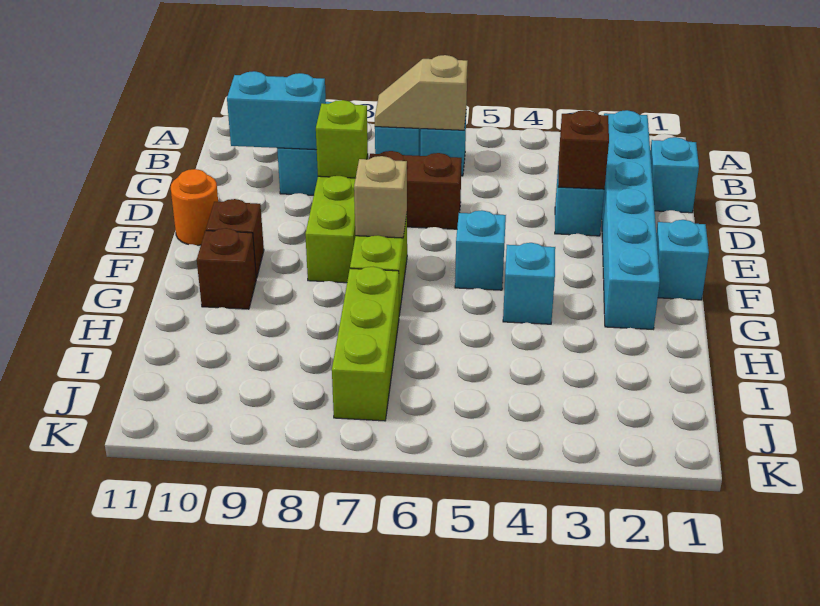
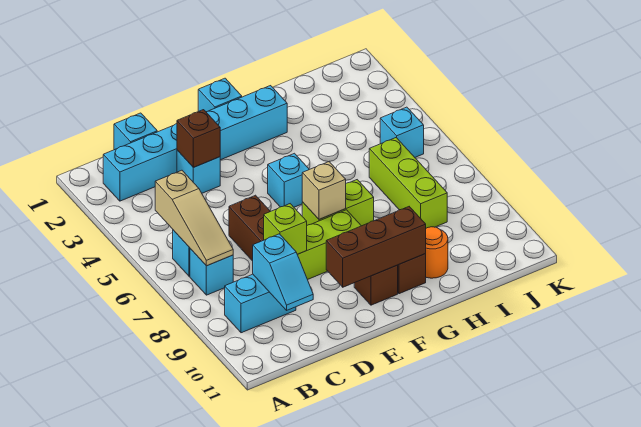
tan slope B6:B7 level 2 top 6 -> tan slope B5:B7 level 2 top 5
cyan brick C9:C10 level 2 -> cyan slope C9:C10 level 2 top 9
none -> brown brick E10:G10 level 2
orange round brick E11 level 1 -> orange round brick H10 level 1
cyan brick G4 level 1 -> cyan brick J5 level 1
lime brick H7:J7 level 1 -> lime brick I6:I8 level 1

